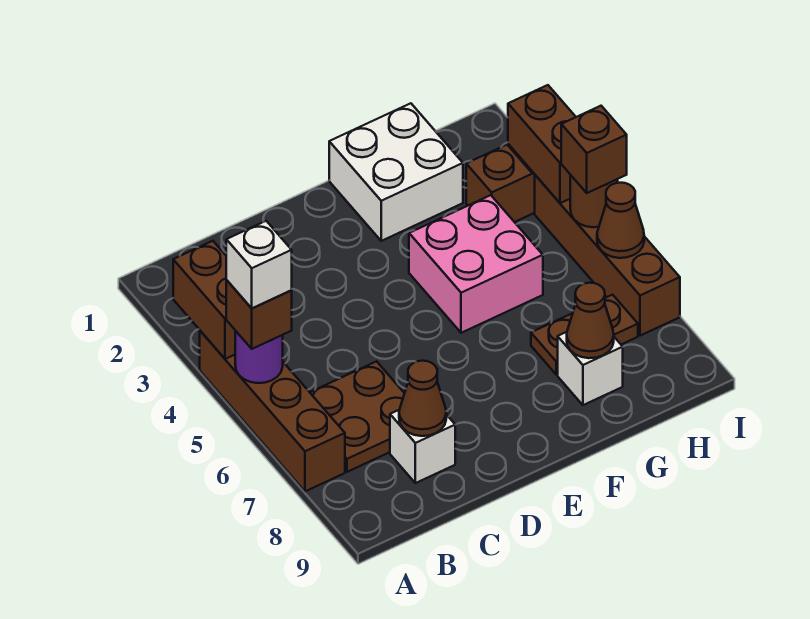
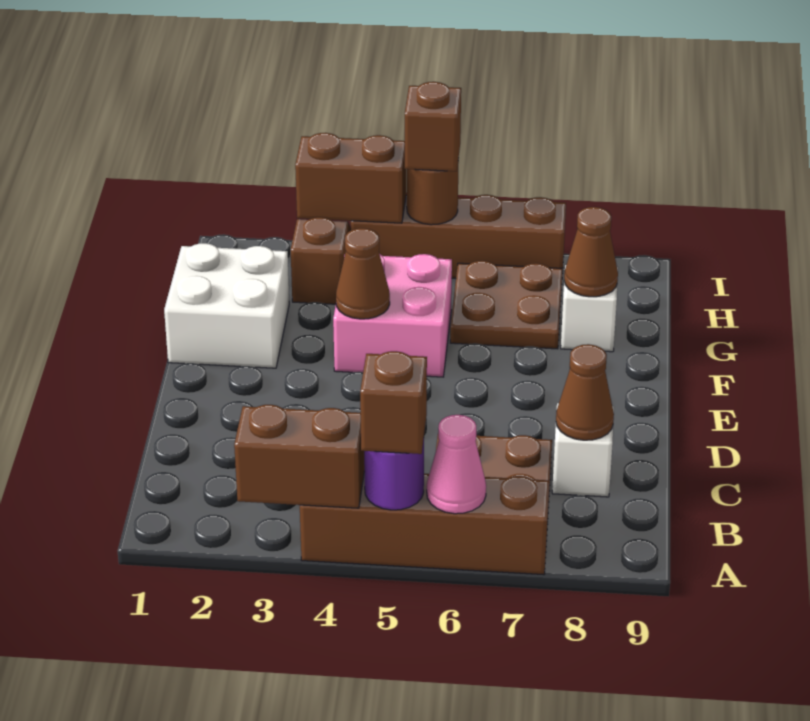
white brick A5 level 4 -> none
none -> pink cone A6 level 2
brown plate G7:H7 level 1 -> brown plate G6:H7 level 1
brown cone I6 level 2 -> brown cone F4 level 2

